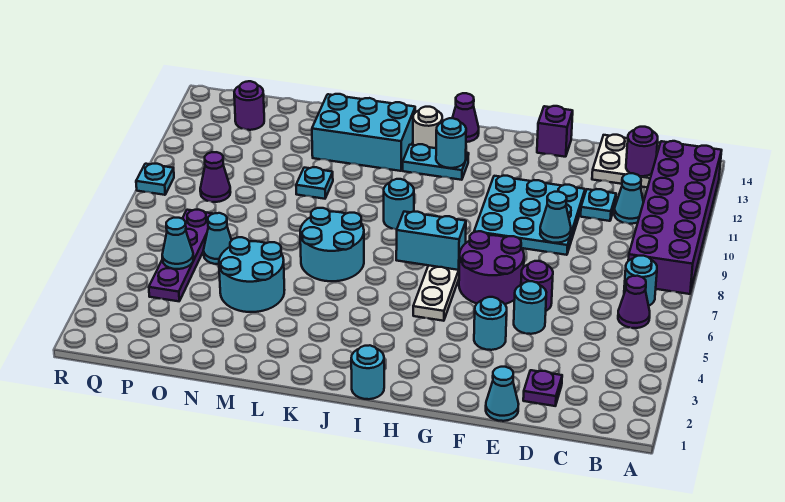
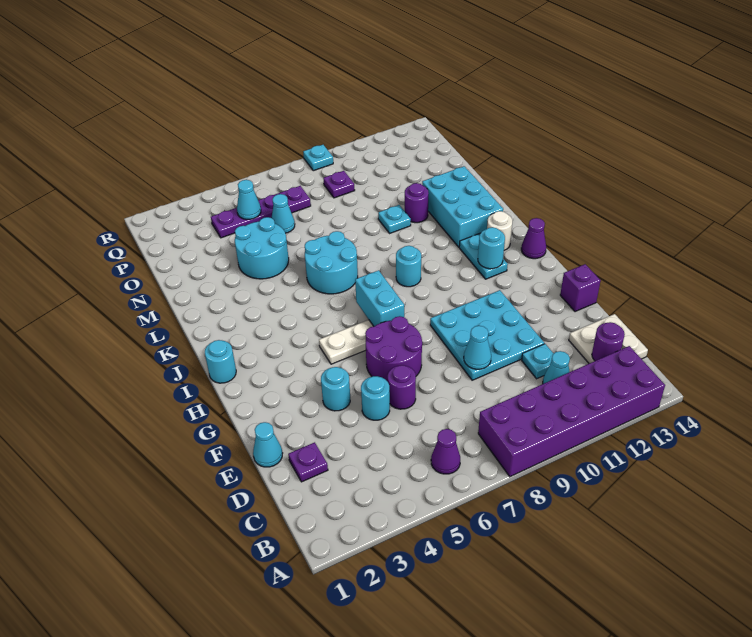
cyan round brick B7 level 1 -> none
purple cone P9 level 1 -> purple plate P9 level 1
purple round brick P13 level 1 -> purple round brick M11 level 1

